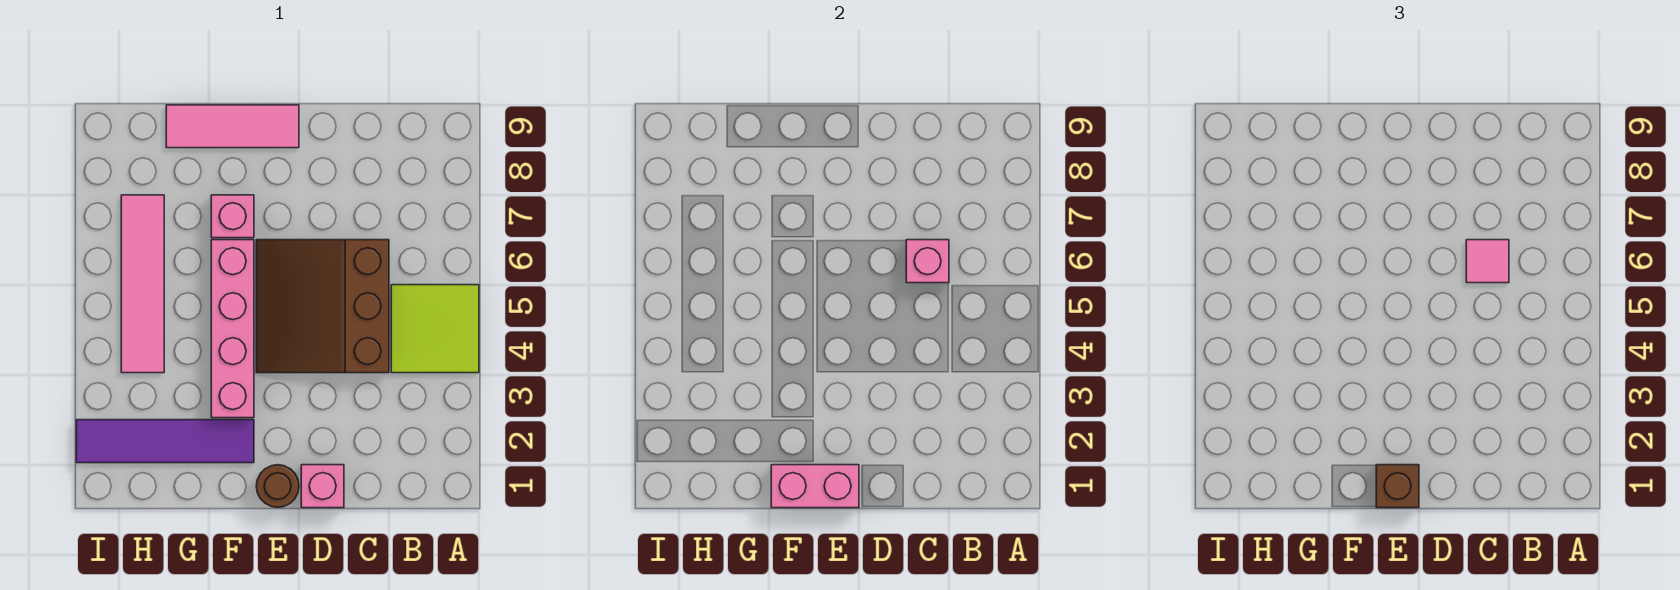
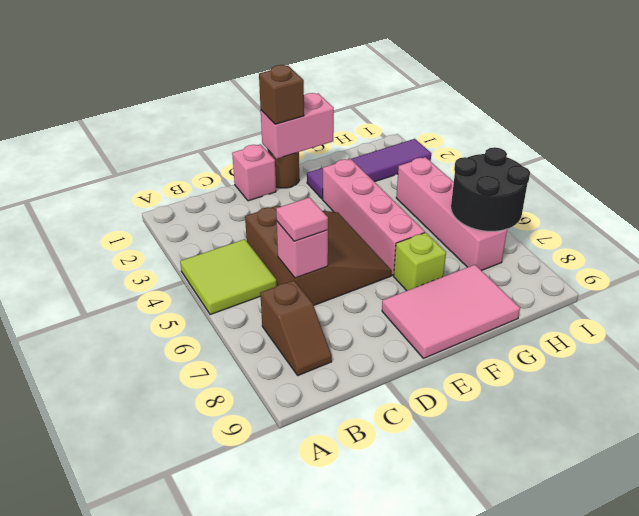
none -> brown slope B7:B8 level 1 top 7
pink tile E9:G9 level 1 -> pink tile E8:G9 level 1
pink brick F7 level 1 -> lime brick F7 level 1
pink tile H4:H7 level 1 -> pink brick H4:H7 level 1
none -> black round brick H6:I7 level 2

